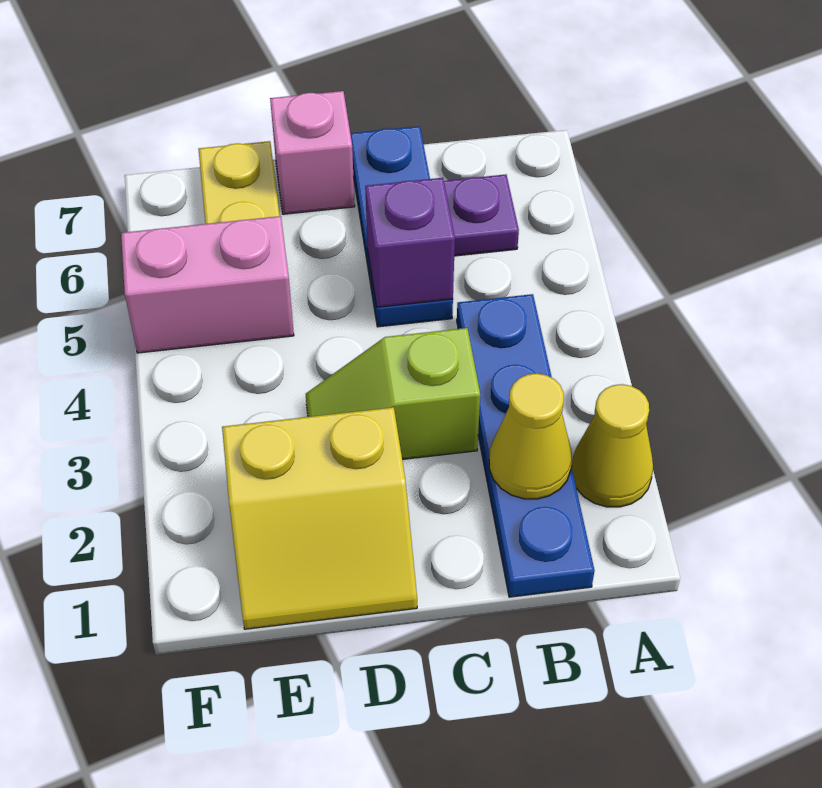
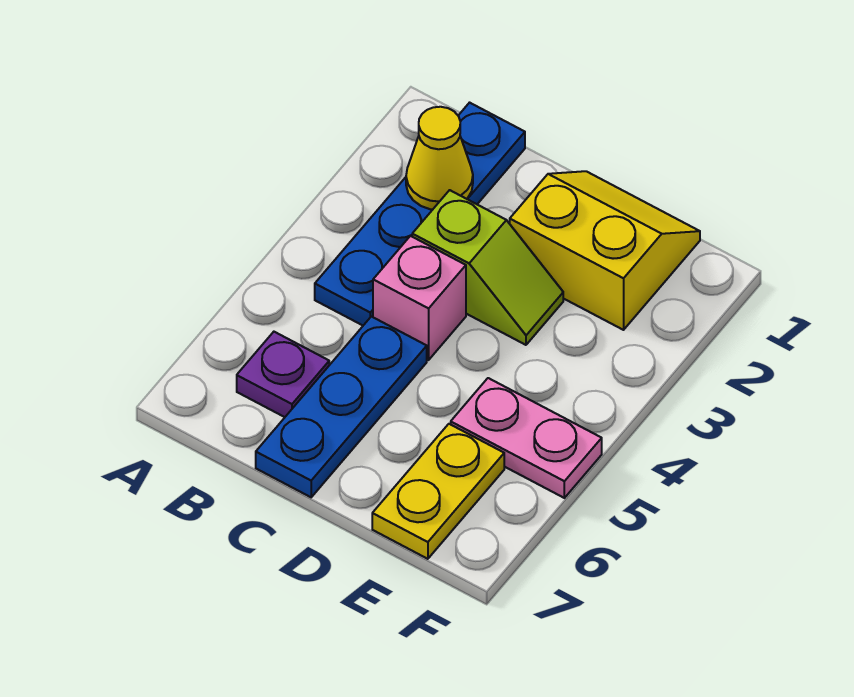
yellow cone A2 level 1 -> none
purple brick C5 level 2 -> none
pink brick D7 level 1 -> pink brick C4 level 1
pink brick E5:F5 level 1 -> pink plate E5:F5 level 1

